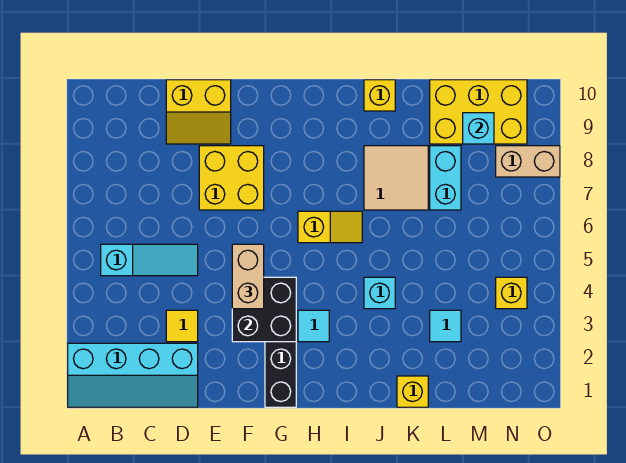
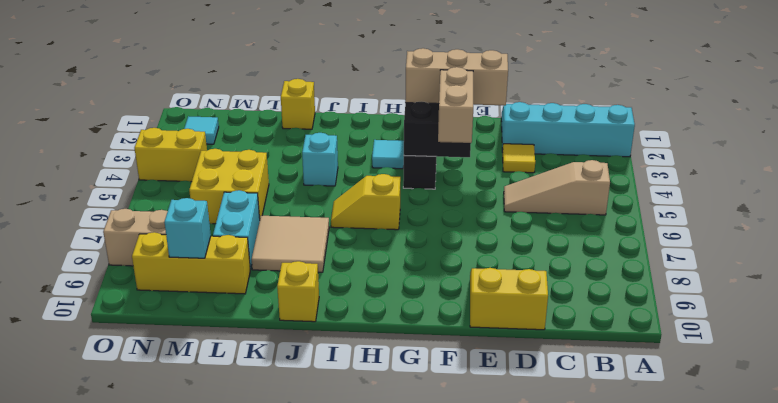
cyan slope B5:D5 level 1 top B -> tan slope B5:D5 level 1 top B
none -> tan brick E3:G3 level 3
yellow brick E7:F8 level 1 -> yellow brick L5:M6 level 1
cyan tile L3 level 1 -> cyan tile N2 level 1
yellow brick L9:N10 level 1 -> yellow brick L9:N9 level 1
yellow brick N4 level 1 -> yellow brick N4:O4 level 1

